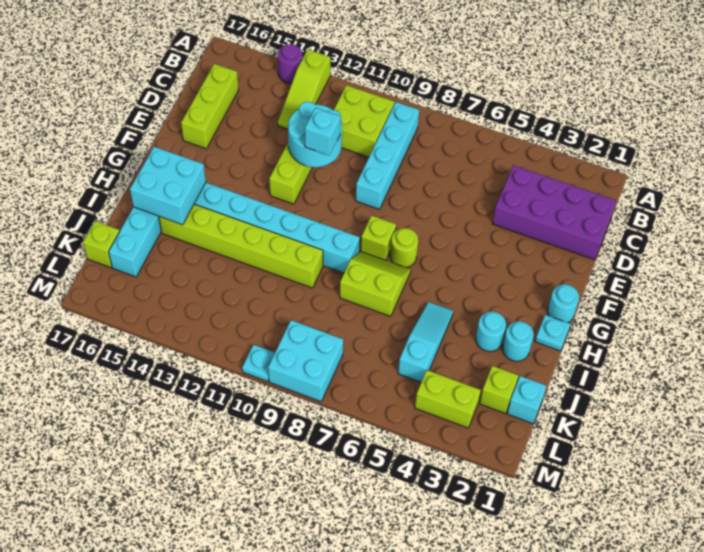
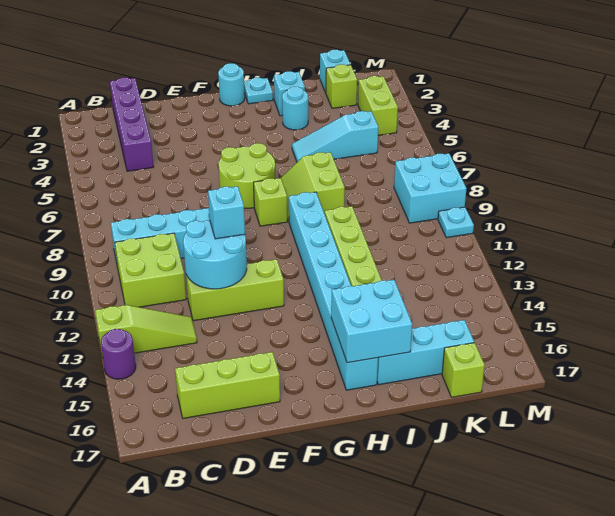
purple brick C1:D4 level 1 -> purple brick C1:C4 level 1
lime round brick G7 level 1 -> lime round brick F6:G7 level 1
cyan round brick I2 level 1 -> cyan brick I2 level 1

